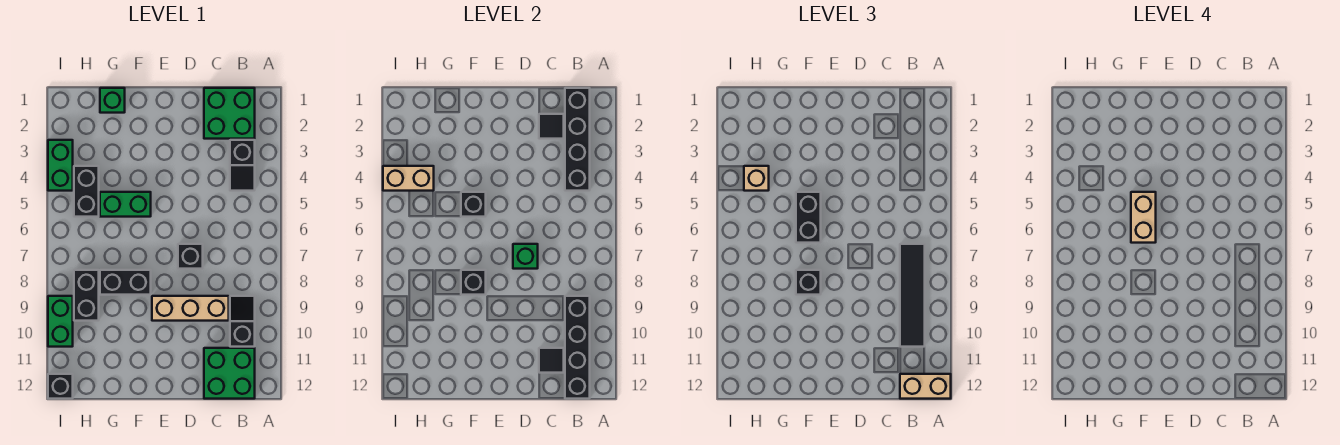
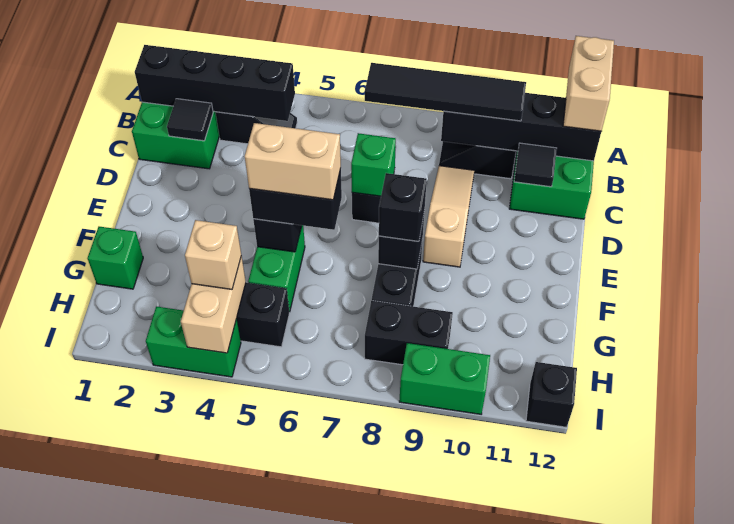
tan brick C9:E9 level 1 -> tan slope C9:E9 level 1 top E

